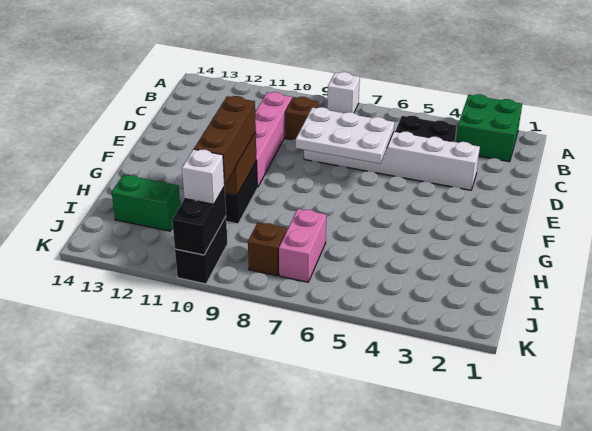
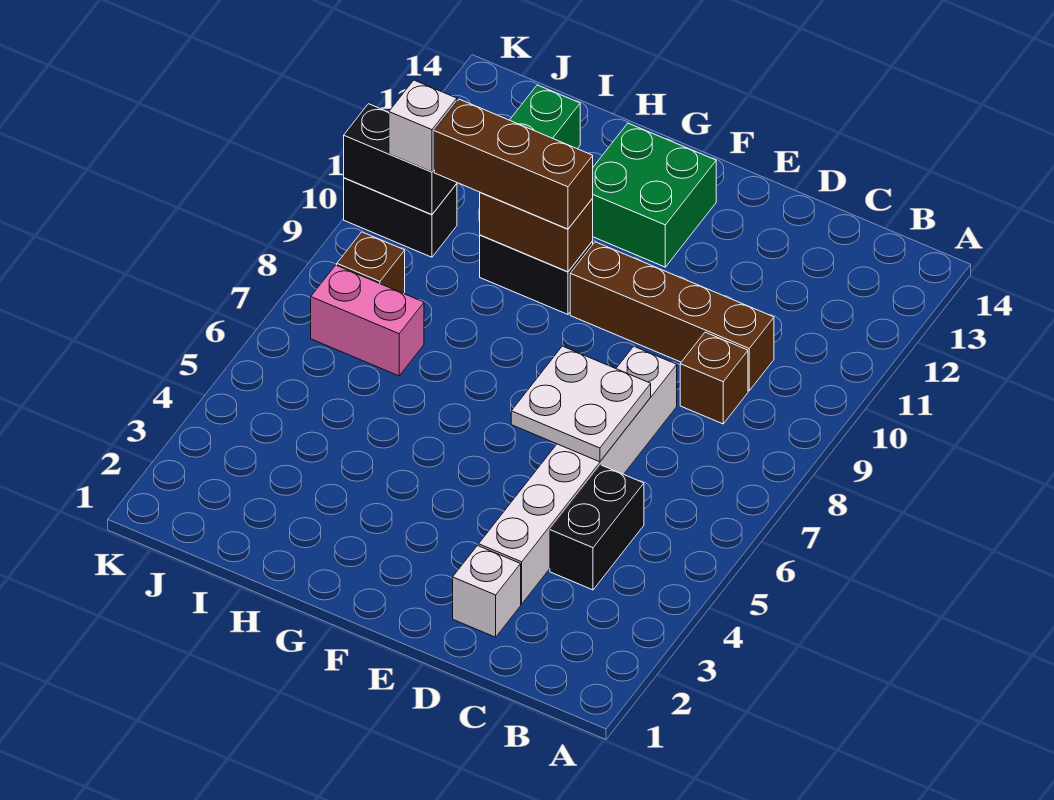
green brick A2:B3 level 1 -> green brick F12:G13 level 1
white brick A8 level 1 -> white brick D2 level 1
pink brick C10:F10 level 1 -> brown brick C10:F10 level 1
white plate D6:E8 level 2 -> white plate D6:E7 level 2

